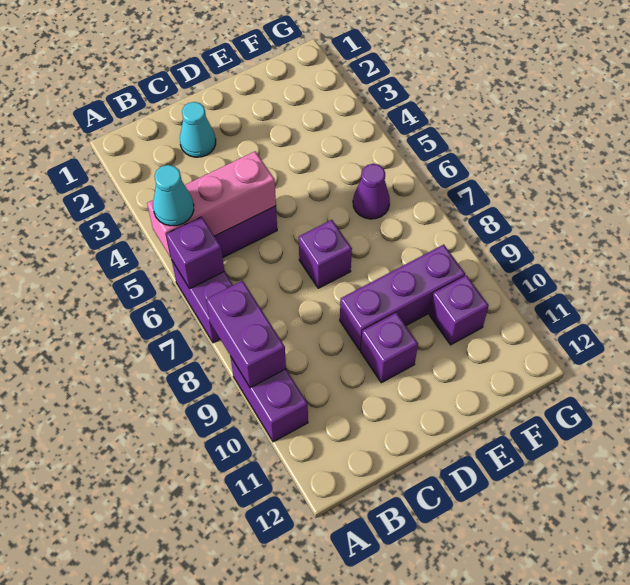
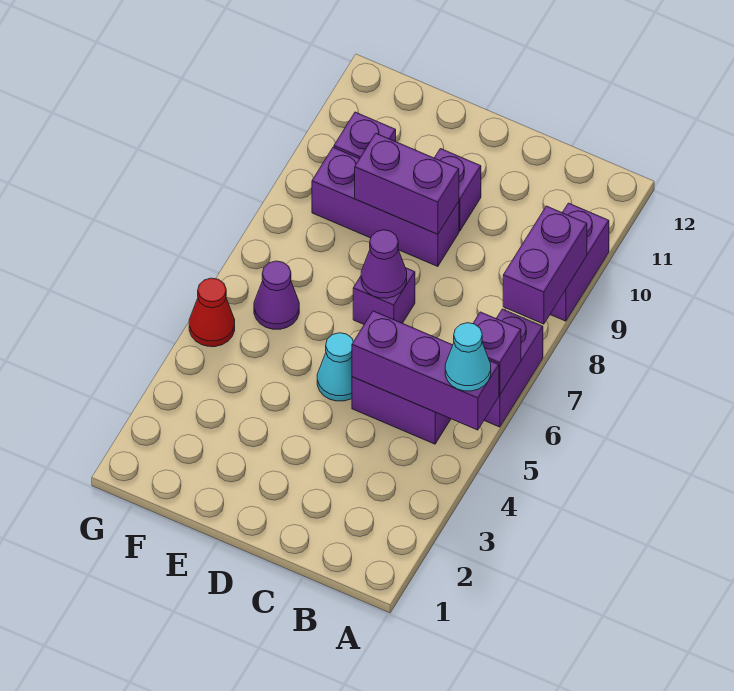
pink brick A5:C5 level 2 -> purple brick A5:C5 level 2
cyan cone C2 level 1 -> cyan cone D5 level 1
none -> purple cone D7 level 2
none -> purple brick D9:E9 level 2
none -> red cone G5 level 1

